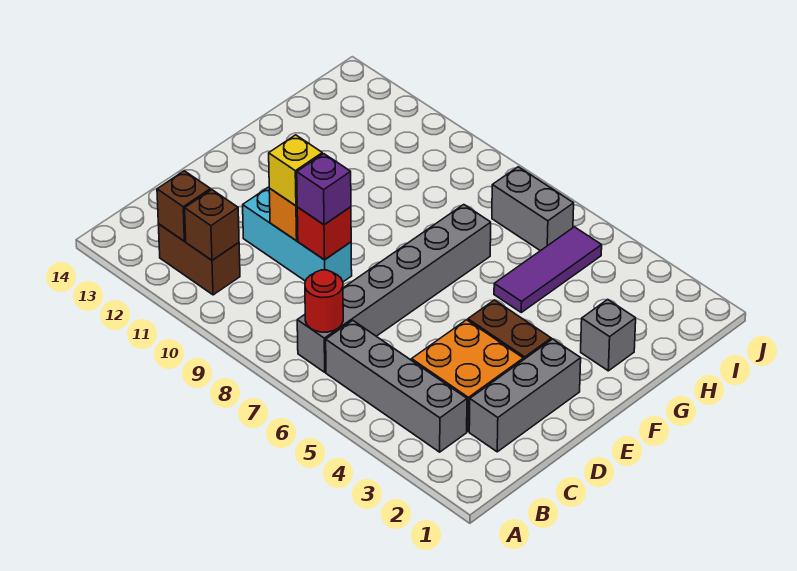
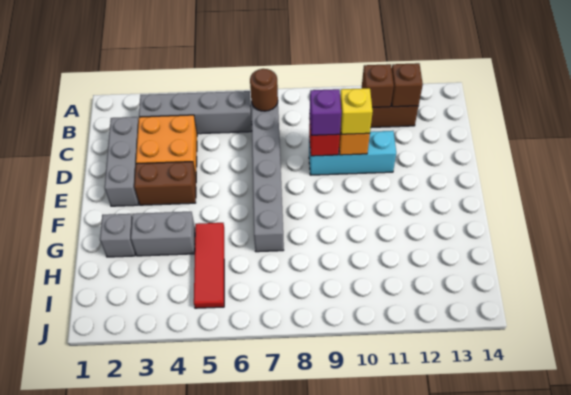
red round brick B7 level 2 -> brown round brick B7 level 2
purple tile G5:I5 level 1 -> red tile G5:I5 level 1
grey brick I6:I7 level 1 -> grey brick G3:G4 level 1

